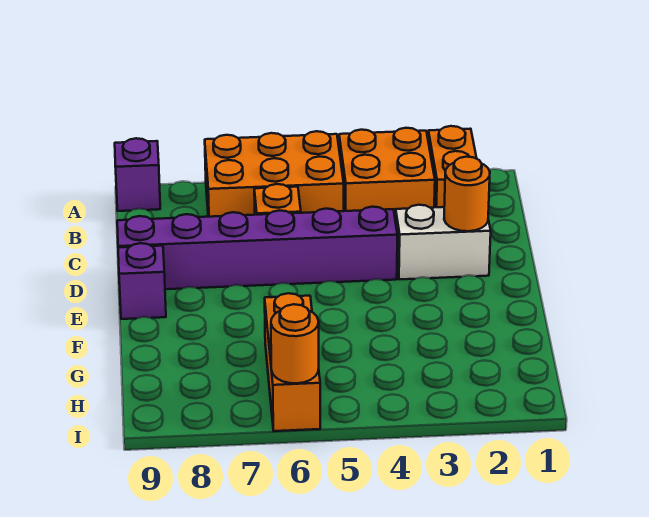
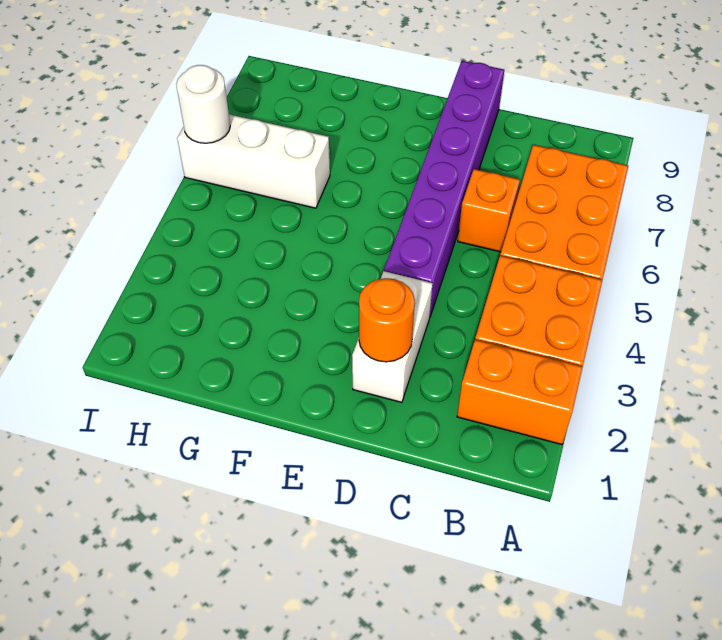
purple brick A9 level 1 -> none
purple brick E9 level 1 -> none
orange brick G6:I6 level 1 -> white brick G6:I6 level 1
orange round brick I6 level 2 -> white round brick I6 level 2

